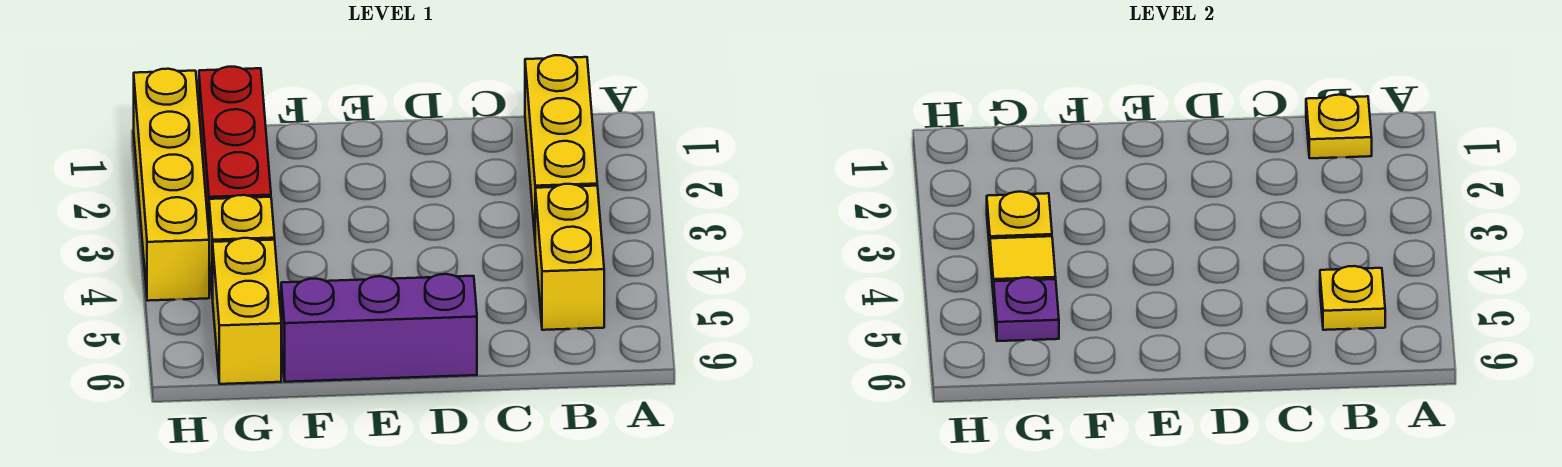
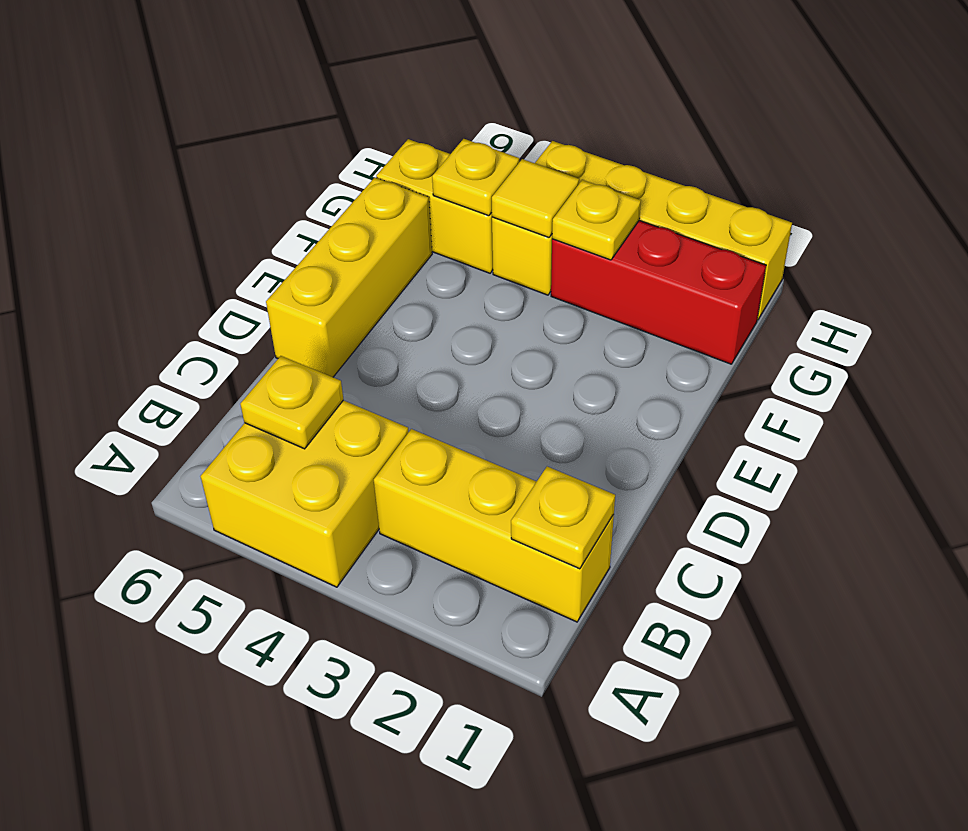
yellow brick B4:B5 level 1 -> yellow brick A4:B5 level 1
purple brick D6:F6 level 1 -> yellow brick D6:F6 level 1
purple plate G5 level 2 -> yellow plate G5 level 2

